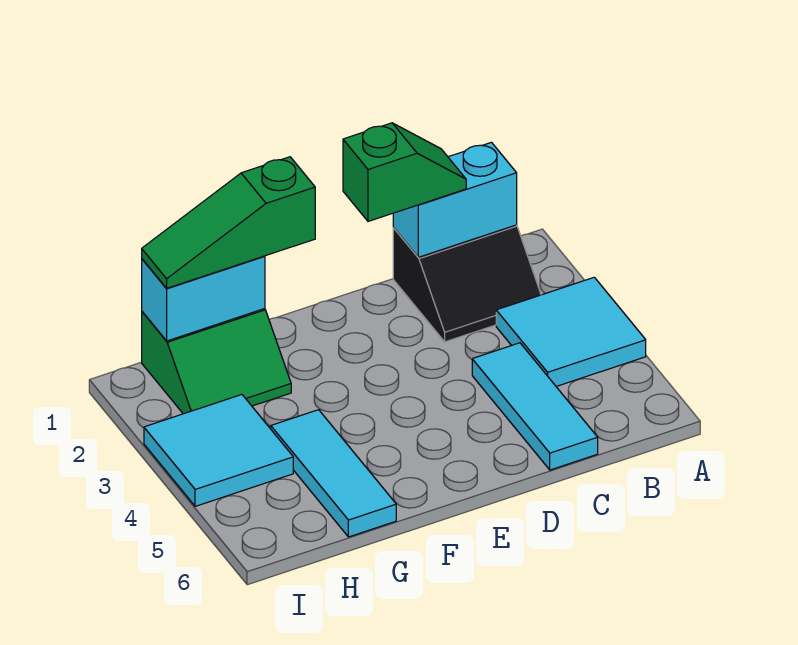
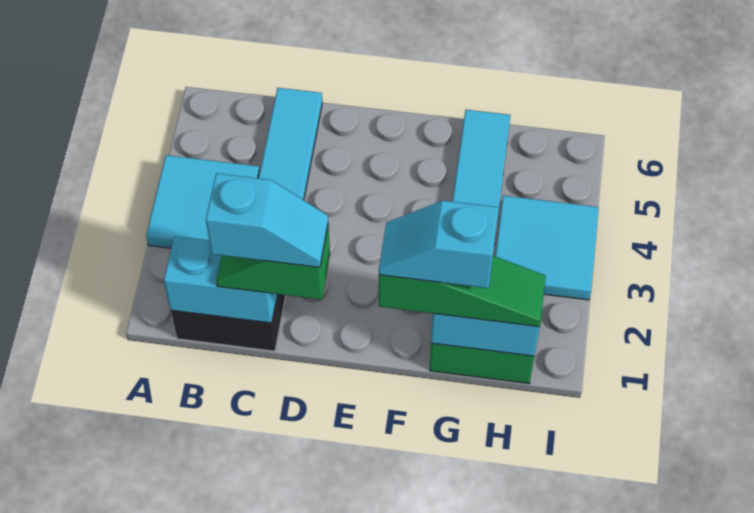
none -> cyan slope C1:D1 level 4 top C
none -> cyan slope F1:G1 level 4 top G

